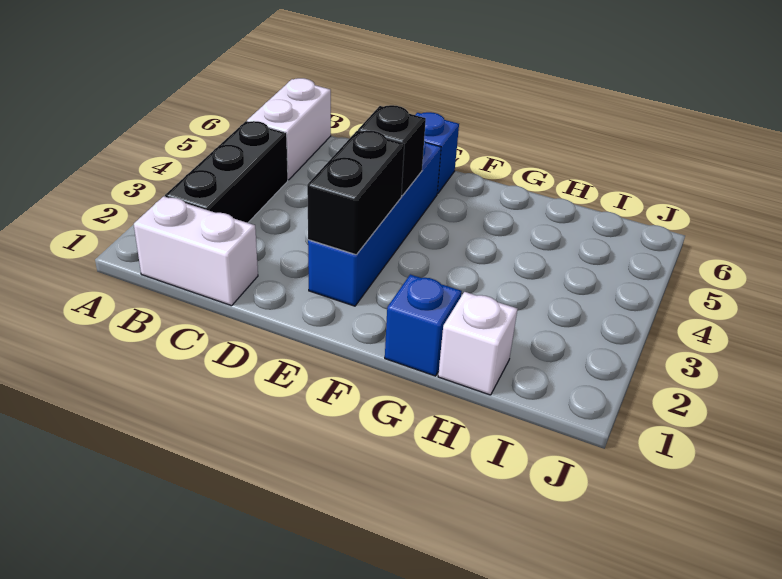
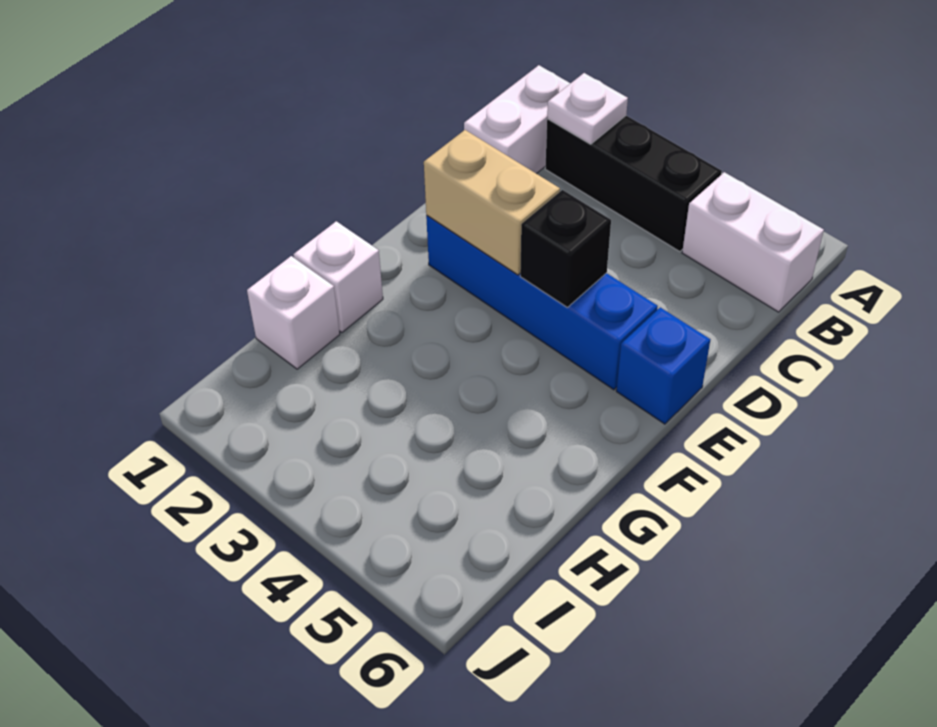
none -> white plate B2 level 2
black brick E2:E3 level 2 -> tan brick E2:E3 level 2
blue brick G1 level 1 -> white brick G1 level 1

